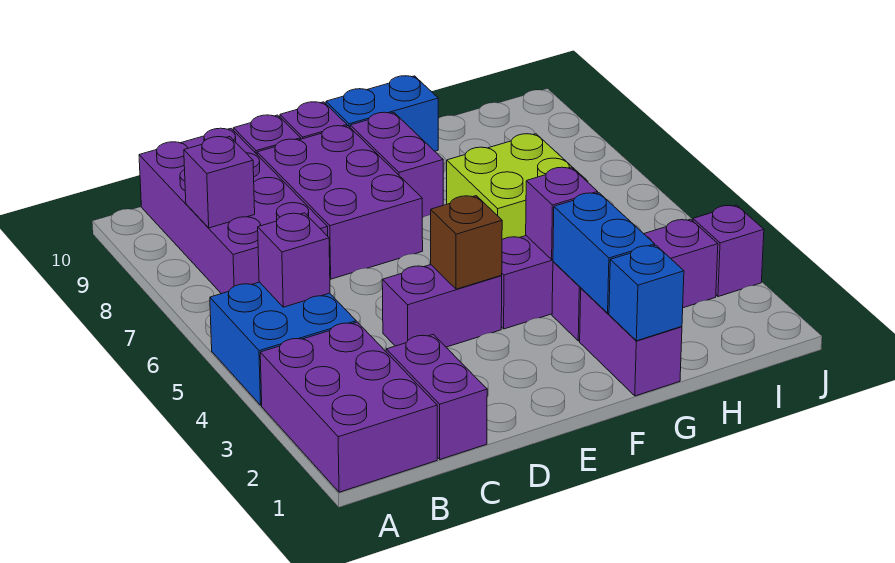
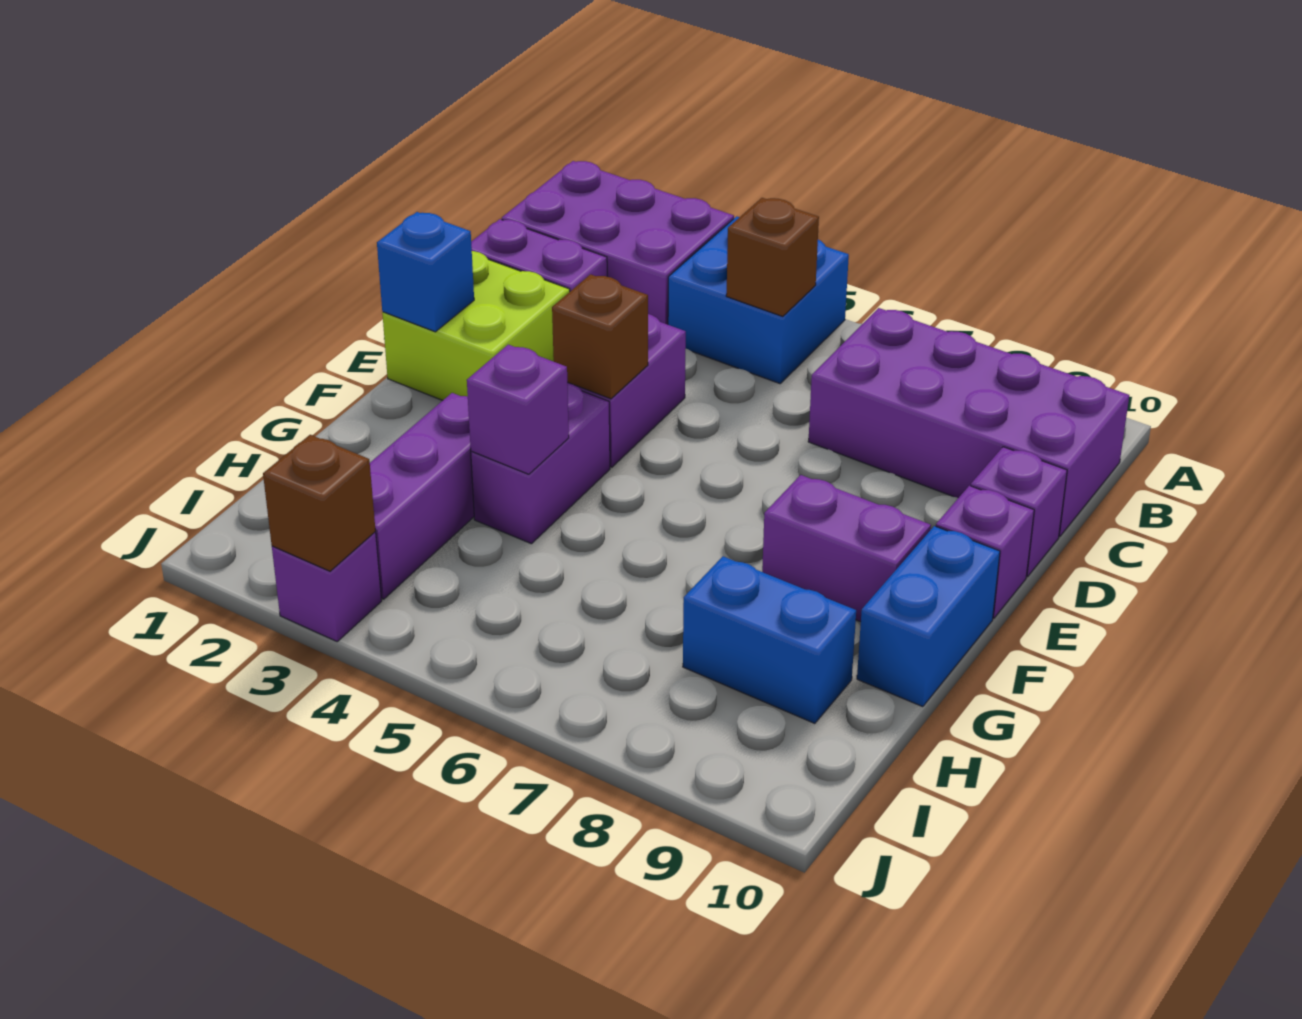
purple brick B5 level 2 -> brown brick B5 level 2
purple brick B8 level 2 -> none
purple brick D7:E9 level 1 -> none
purple brick G1:G2 level 1 -> none
blue brick G1 level 2 -> blue brick E1 level 2
blue brick G2:G3 level 2 -> blue brick H8:H9 level 1
lime brick G6:H7 level 1 -> lime brick D1:E2 level 1
none -> brown brick J3 level 2

